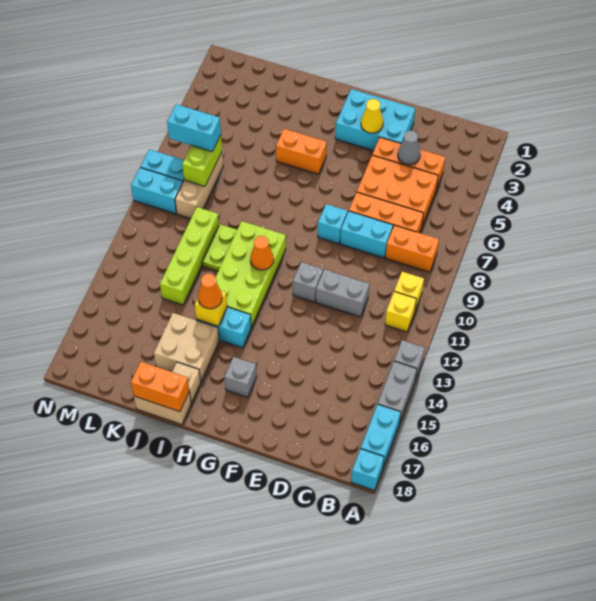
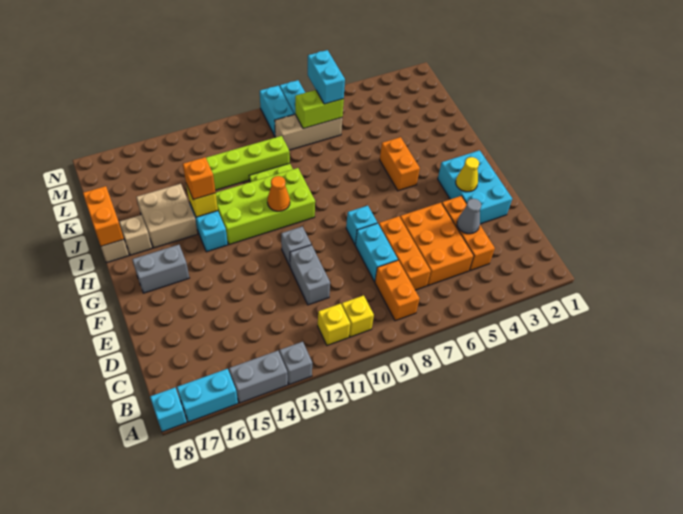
grey brick G16 level 1 -> grey brick G16:G17 level 1
orange cone I14 level 3 -> orange brick I14 level 3

